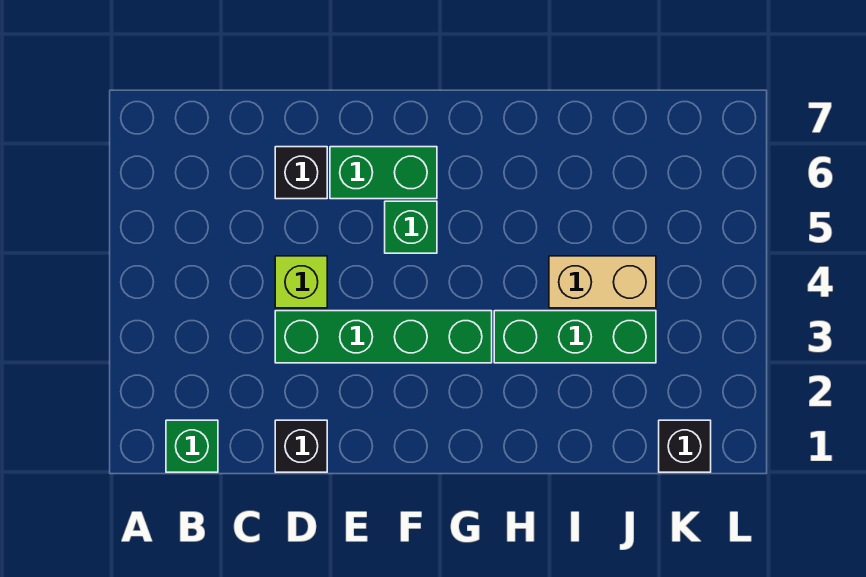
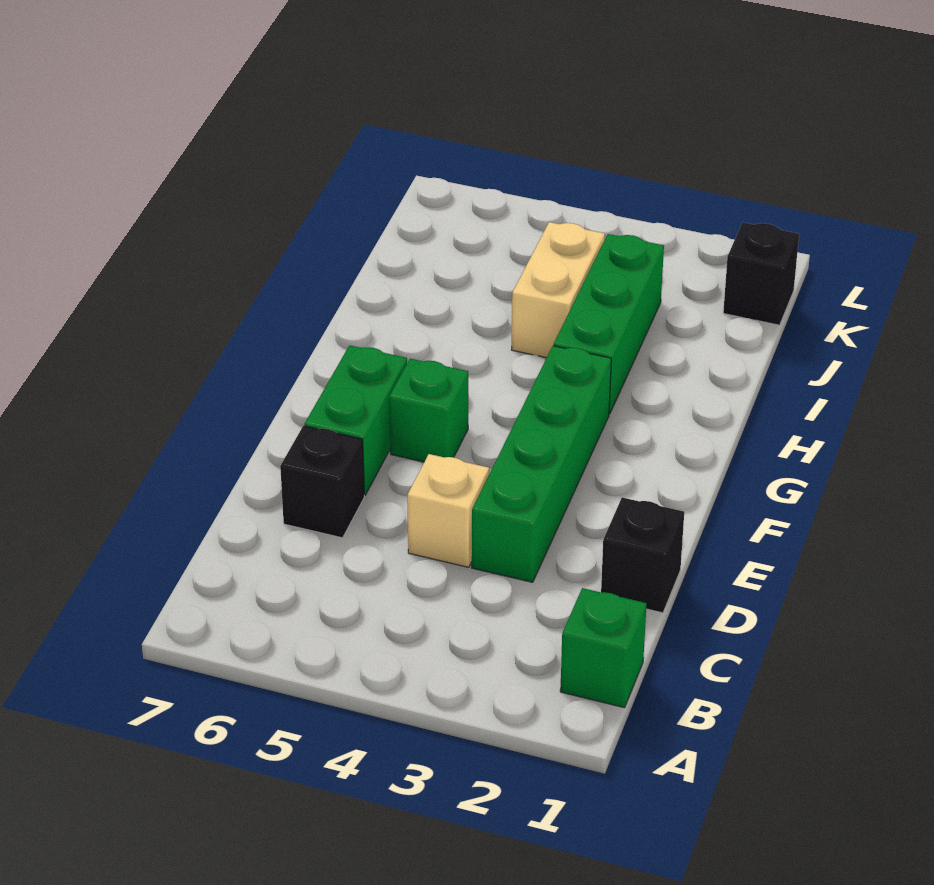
lime brick D4 level 1 -> tan brick D4 level 1

